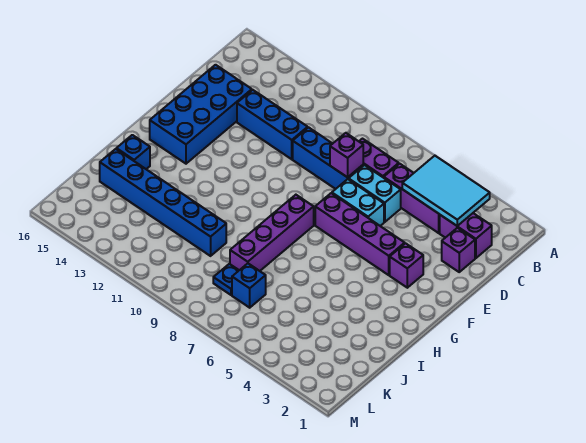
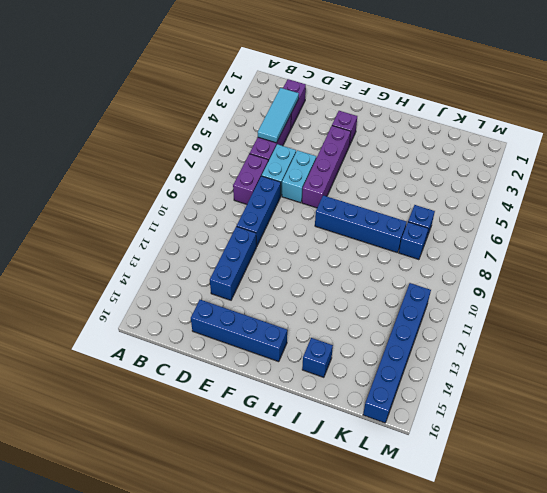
cyan tile B3:C5 level 2 -> cyan tile C3:C5 level 2
purple brick D2 level 1 -> none
purple brick D8 level 2 -> none
blue brick D14:G15 level 1 -> blue brick D15:G15 level 1
purple brick G8:J8 level 1 -> blue brick G8:J8 level 1
blue brick J10:J15 level 1 -> blue brick L11:L16 level 1
blue plate K8 level 1 -> blue brick K8 level 1

